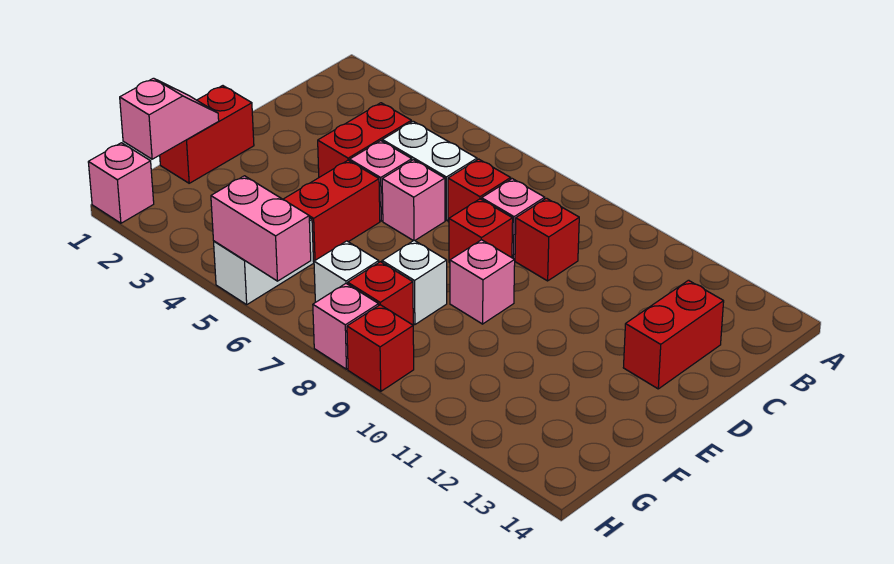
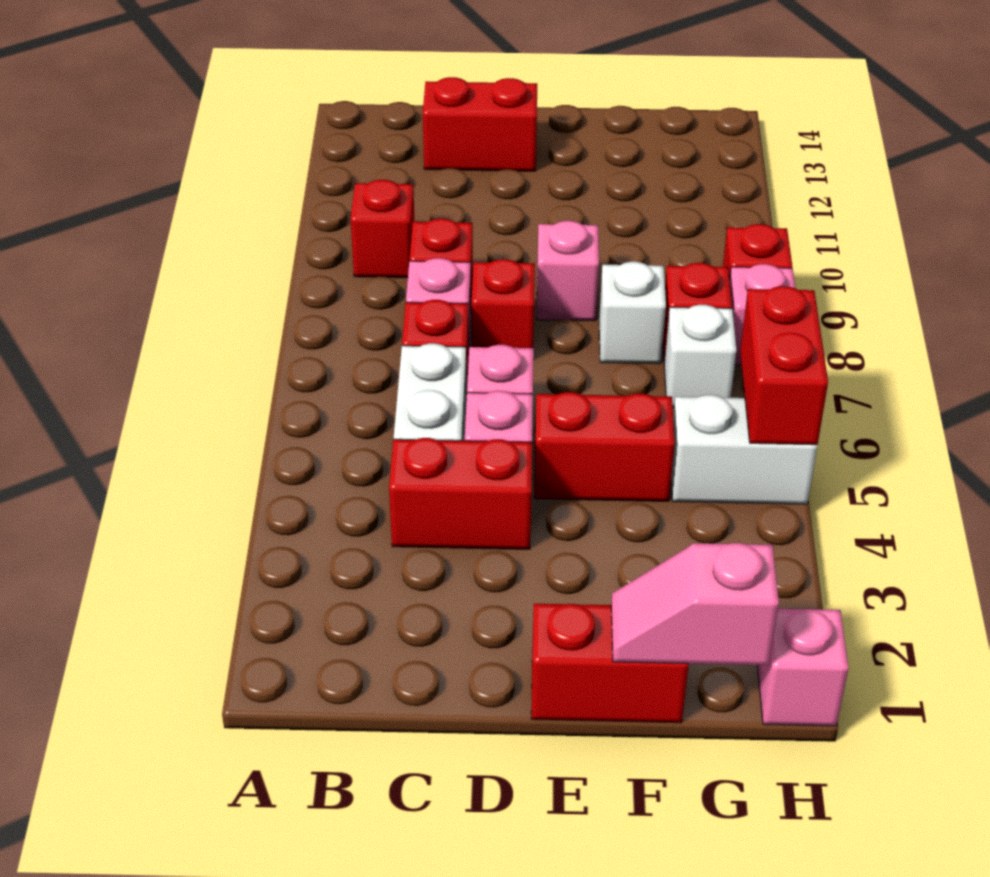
none -> red brick B10 level 1
pink brick H5:H6 level 2 -> red brick H5:H6 level 2

